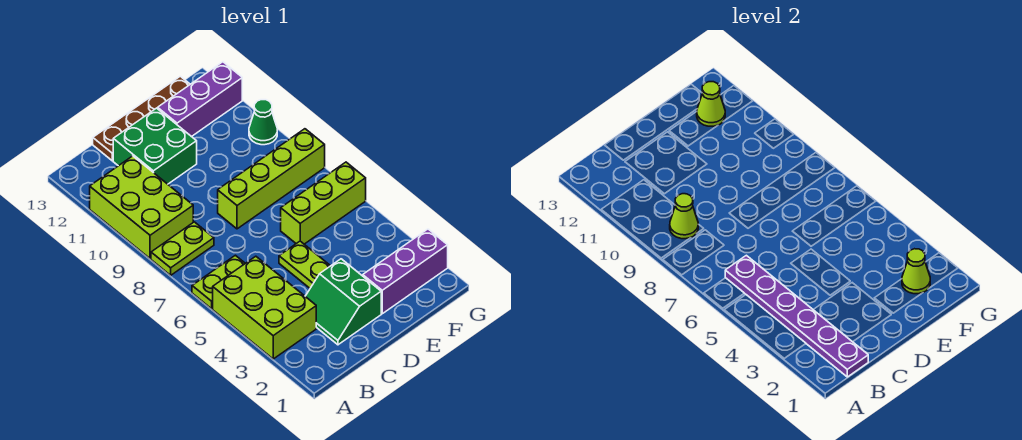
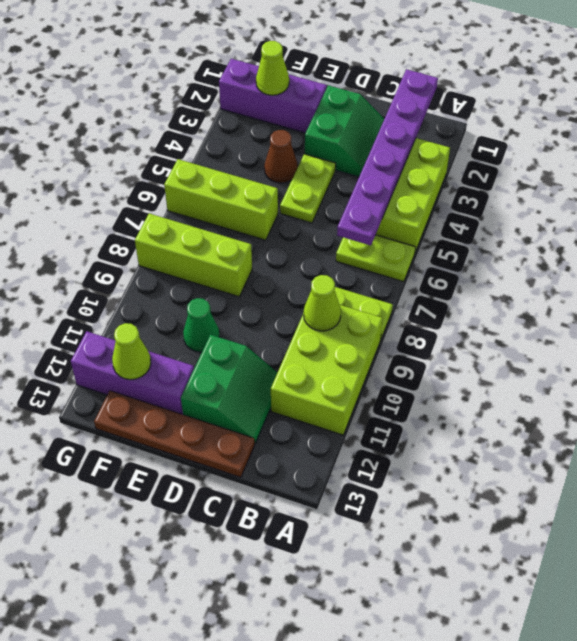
green brick C11:D12 level 1 -> green slope C11:D12 level 1 top D
lime brick D8:G8 level 1 -> lime brick E8:G8 level 1
none -> brown cone E4 level 1
green cone G10 level 1 -> green cone E10 level 1

